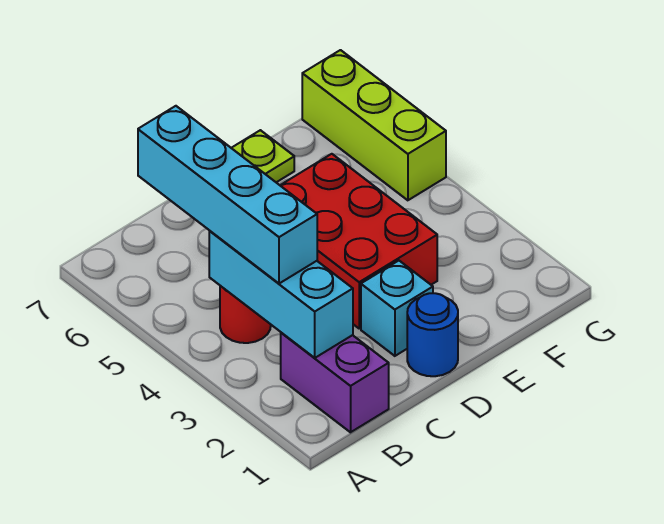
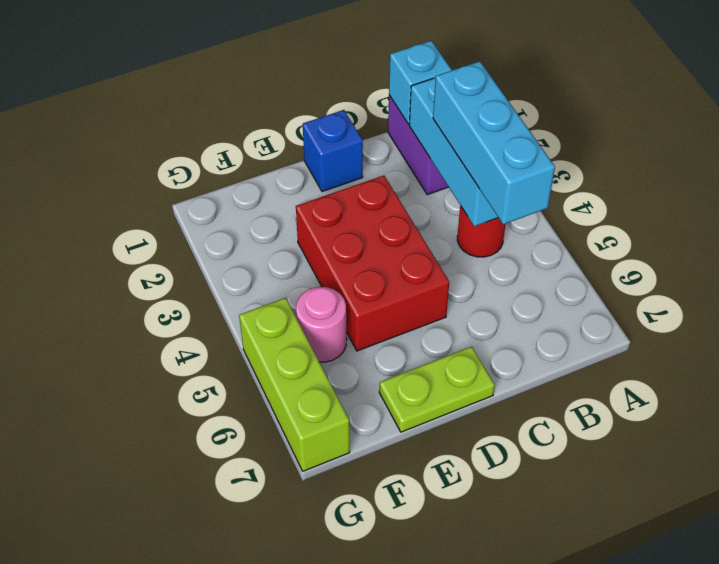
cyan brick B3:B6 level 3 -> cyan brick B3:B5 level 3
blue round brick D1 level 1 -> blue brick D1 level 1
cyan brick D2 level 1 -> cyan brick B1 level 2
none -> pink round brick F5 level 1

